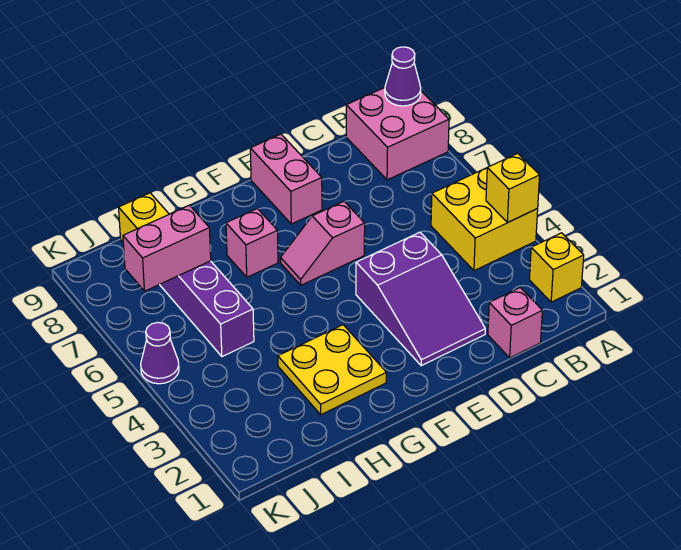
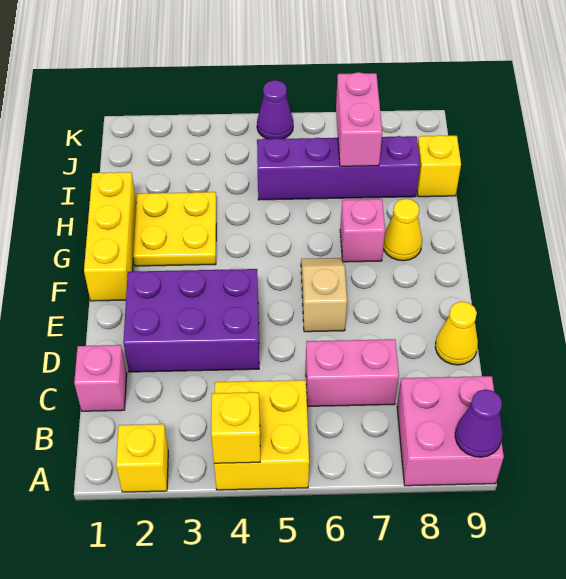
purple slope D2:E4 level 1 top 4 -> purple brick D2:E4 level 1
none -> yellow cone D9 level 1
pink slope E6:F6 level 1 top E -> tan slope E6:F6 level 1 top E
pink brick E8:E9 level 1 -> pink brick C6:C7 level 1
none -> yellow brick F1:H1 level 1
none -> yellow cone G8 level 1

